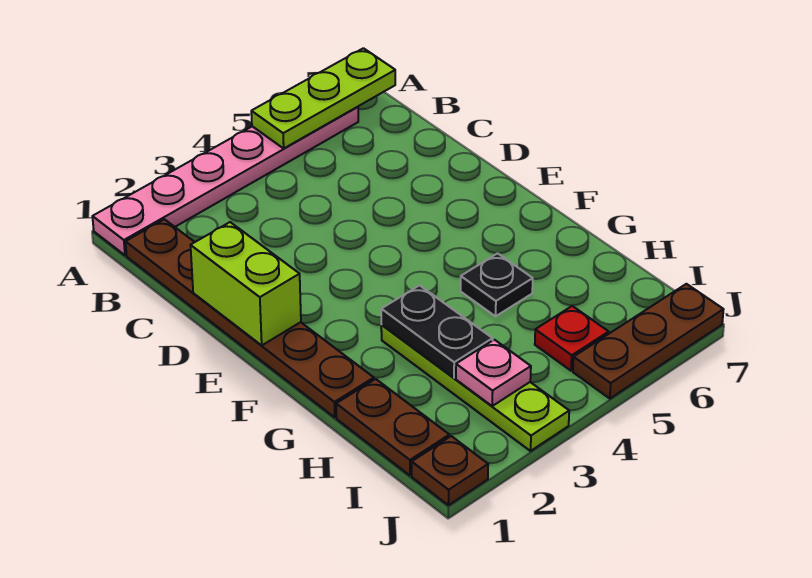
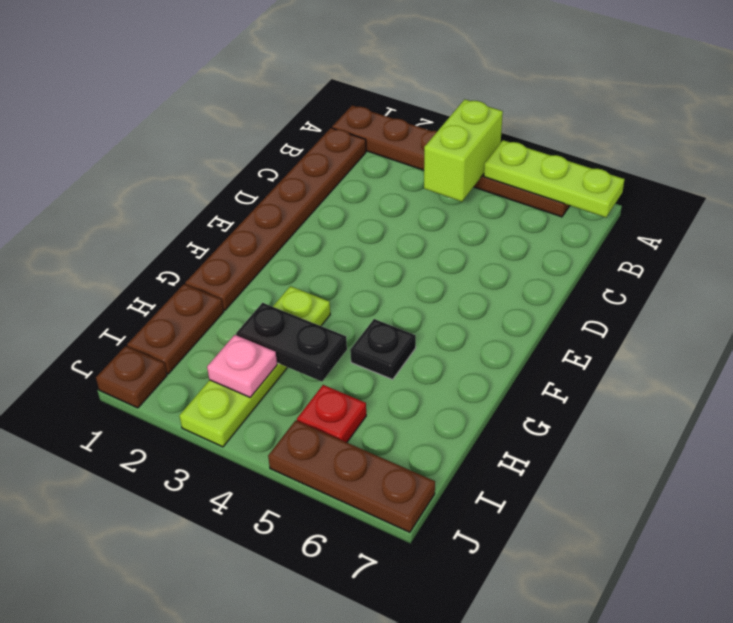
pink plate A1:A6 level 1 -> brown plate A1:A6 level 1
lime brick D1:E1 level 2 -> lime brick A4:B4 level 2
black plate G3:H3 level 2 -> black plate H3:H4 level 2

